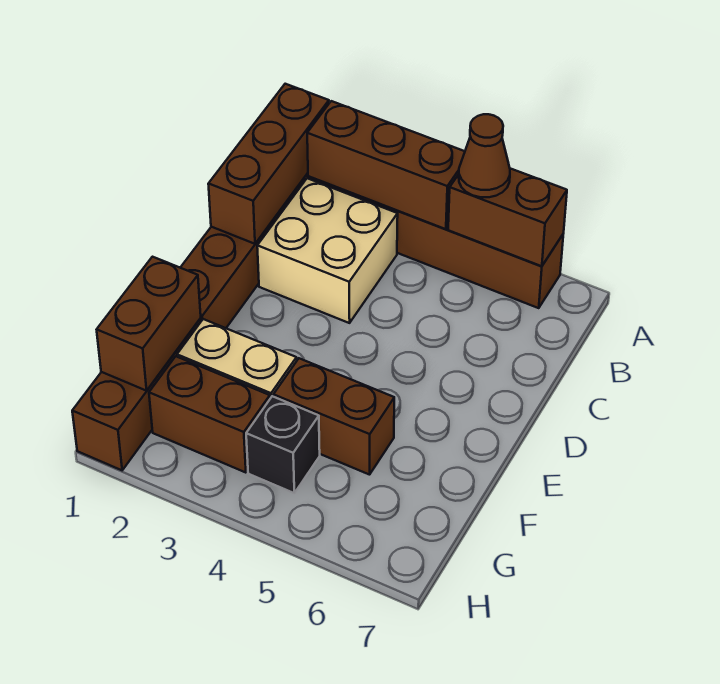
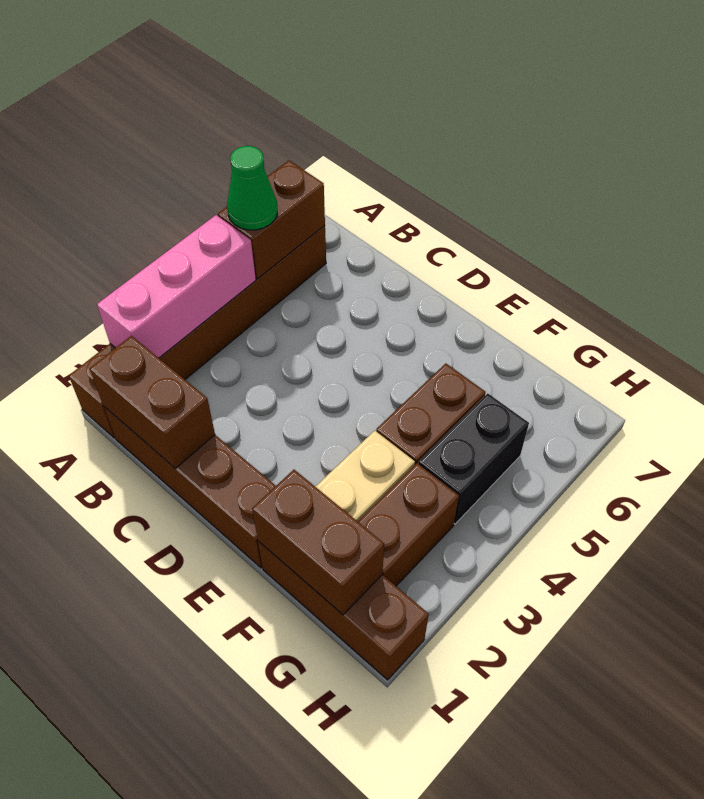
brown brick A1:C1 level 2 -> brown brick B1:C1 level 2
brown brick A2:A4 level 2 -> pink brick A2:A4 level 2
brown cone A5 level 3 -> green cone A5 level 3
tan brick B2:C3 level 1 -> none
black brick G4 level 1 -> black brick G4:G5 level 1

